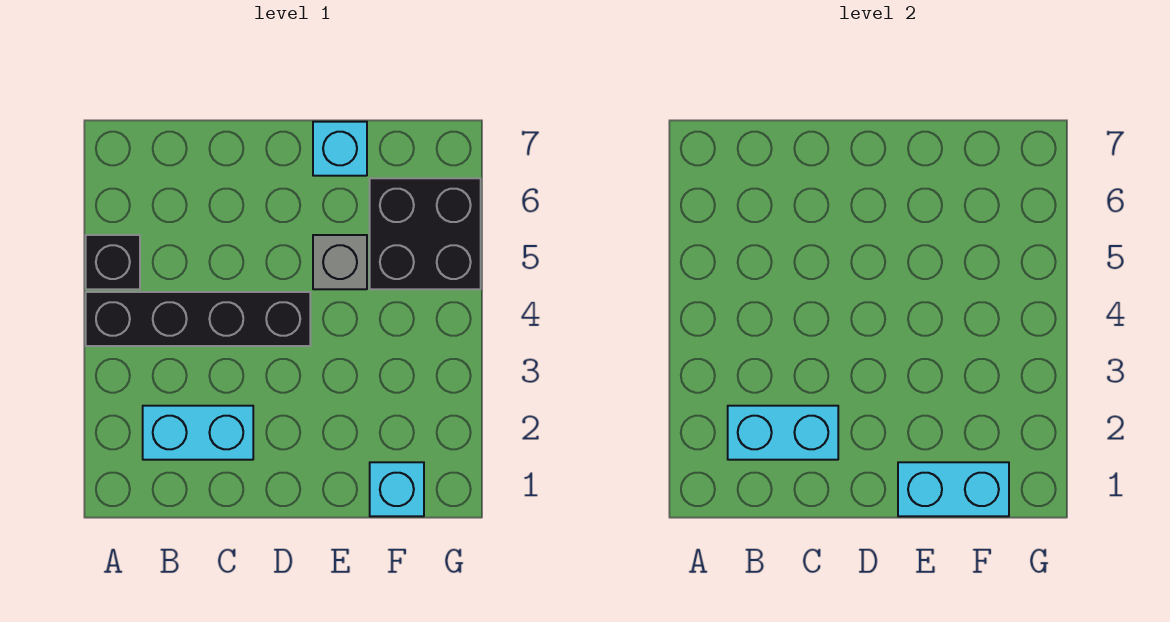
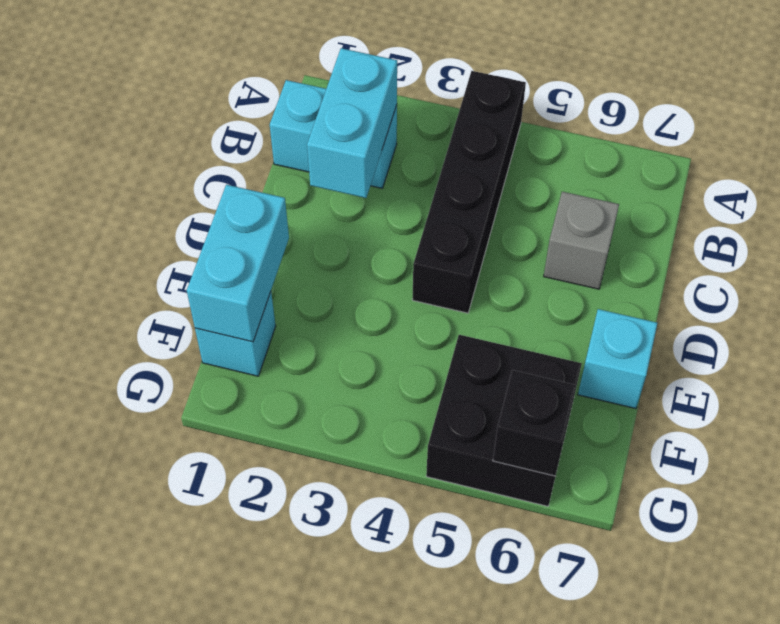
black brick A5 level 1 -> black brick G6 level 2
cyan brick B2:C2 level 1 -> cyan brick B1:B2 level 1
grey brick E5 level 1 -> grey brick C6 level 1

